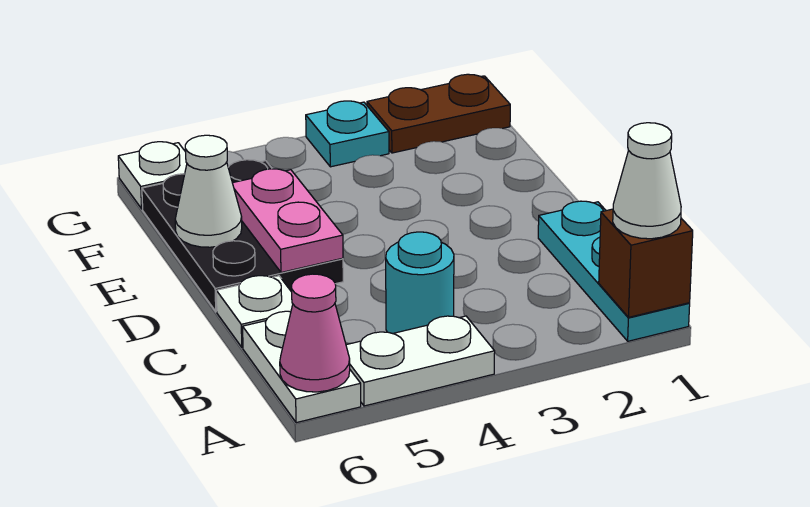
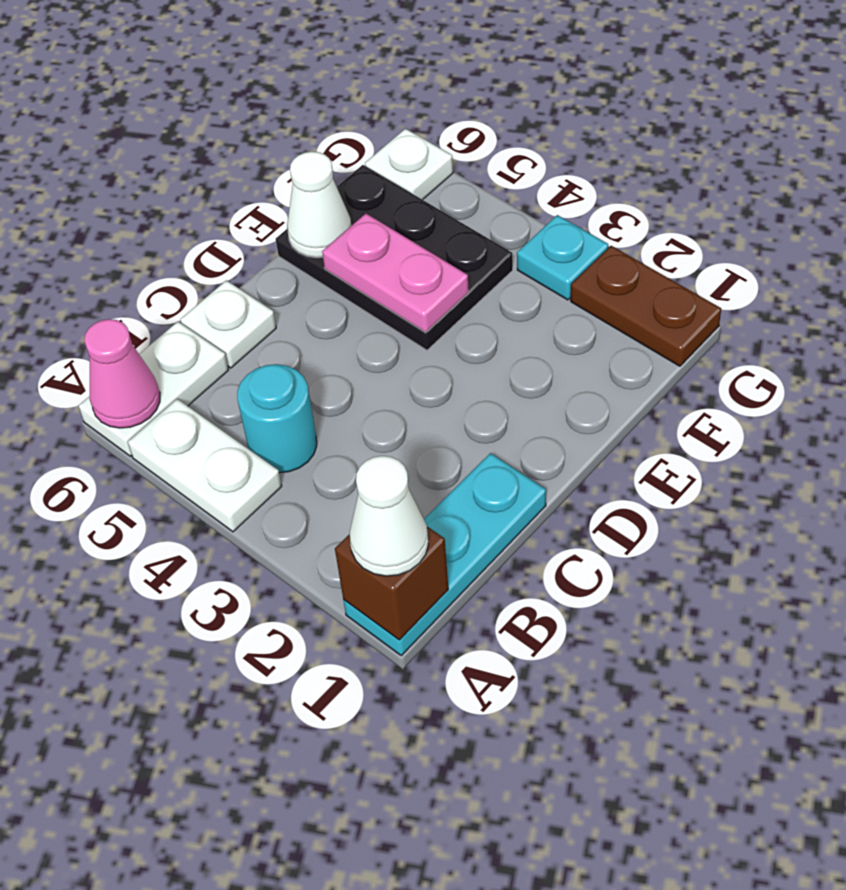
black plate D5:F6 level 1 -> black plate E4:F6 level 1
pink plate D5:E5 level 2 -> pink plate E4:E5 level 2

